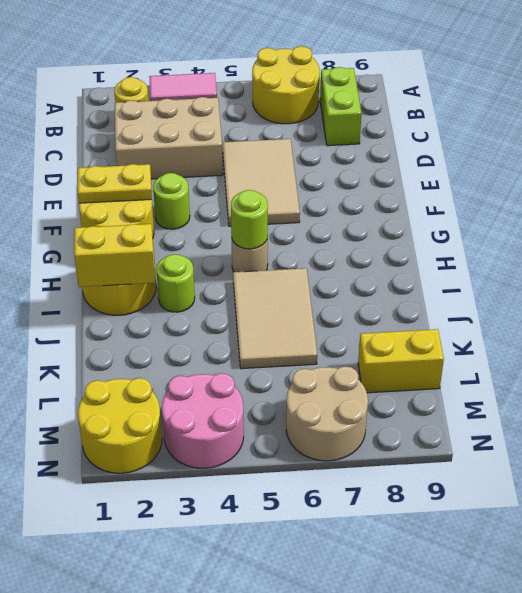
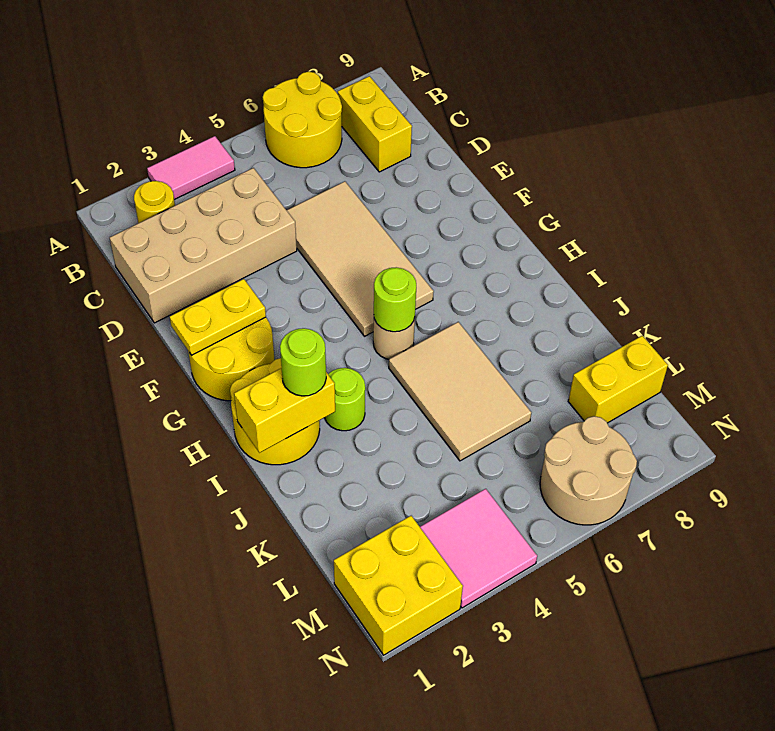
lime brick B8:C8 level 1 -> yellow brick B8:C8 level 1
tan brick C2:D4 level 1 -> tan brick C1:D4 level 1
tan tile D5:F6 level 1 -> tan tile D5:G6 level 1
lime round brick F3 level 1 -> lime round brick I2 level 3
yellow round brick M1:N2 level 1 -> yellow brick M1:N2 level 1
pink round brick M3:N4 level 1 -> pink tile M3:N4 level 1

